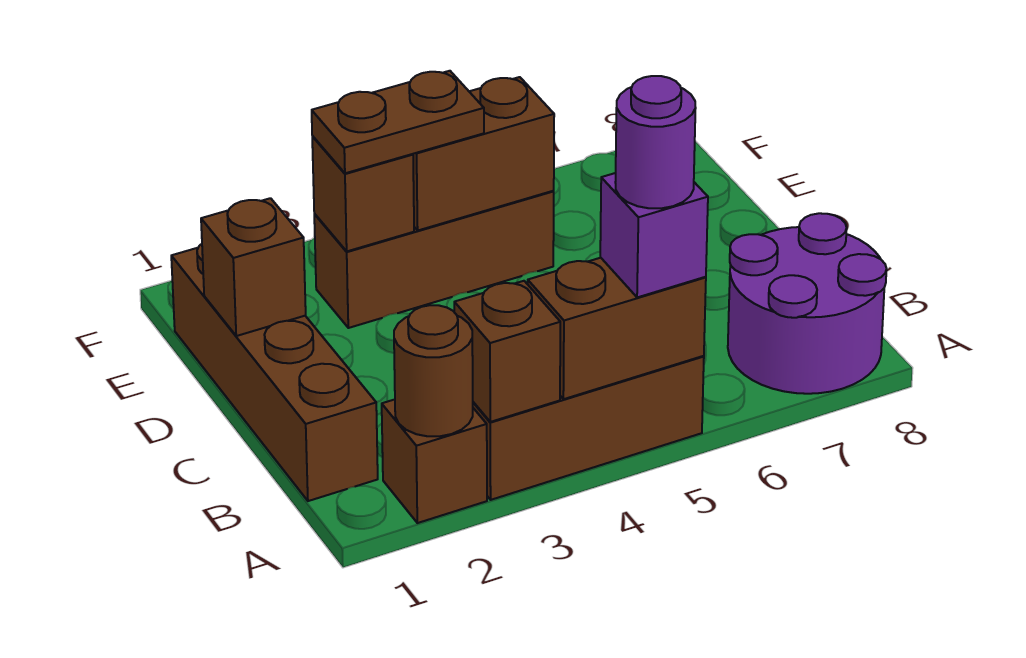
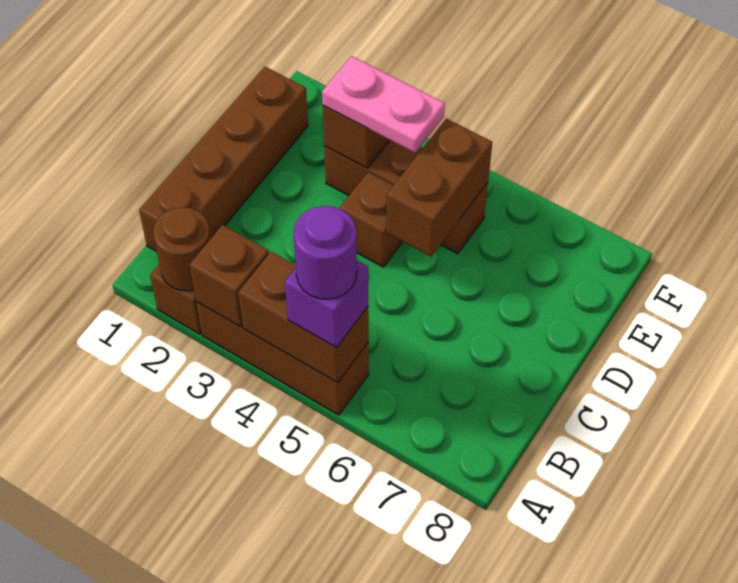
purple round brick A7:B8 level 1 -> none
brown brick D1 level 2 -> brown brick D4 level 1
brown plate E3:E4 level 3 -> pink plate E3:E4 level 3
brown brick E4:E5 level 2 -> brown brick D5:E5 level 2

